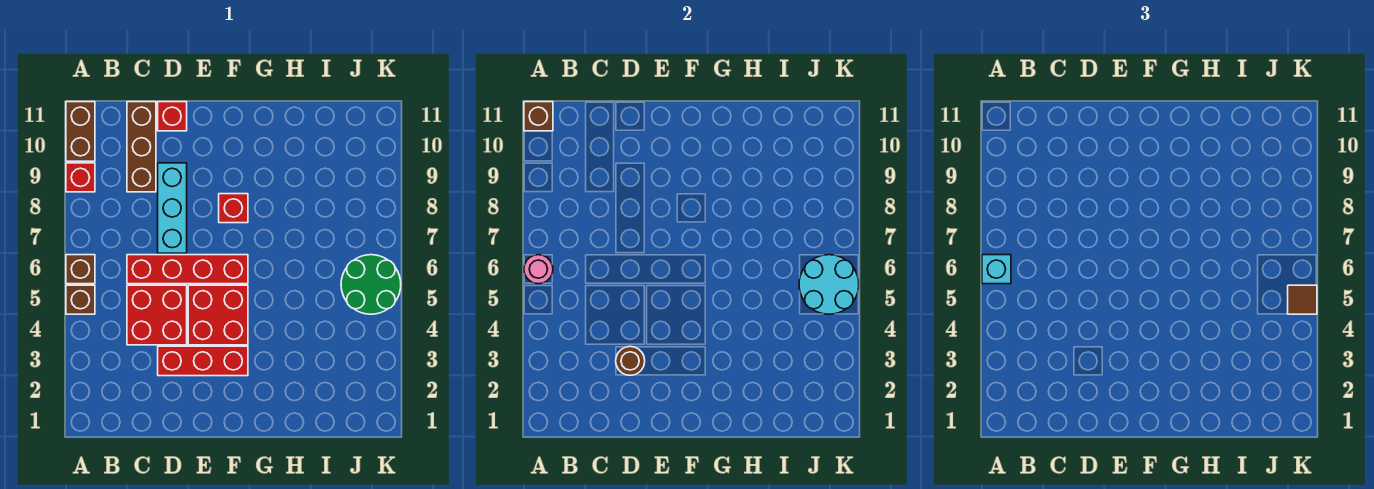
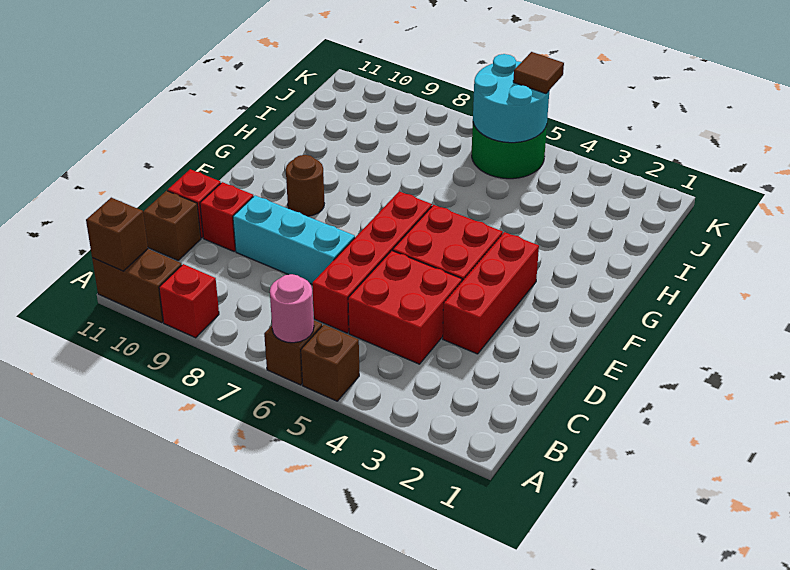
cyan brick A6 level 3 -> none
brown brick C9:C11 level 1 -> brown brick C11 level 1
brown round brick D3 level 2 -> brown round brick F9 level 1
red brick F8 level 1 -> red brick D10 level 1

